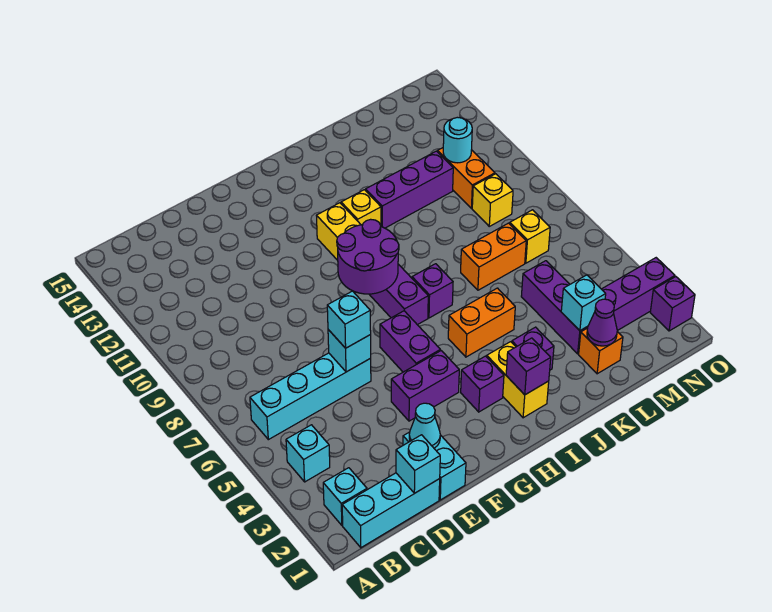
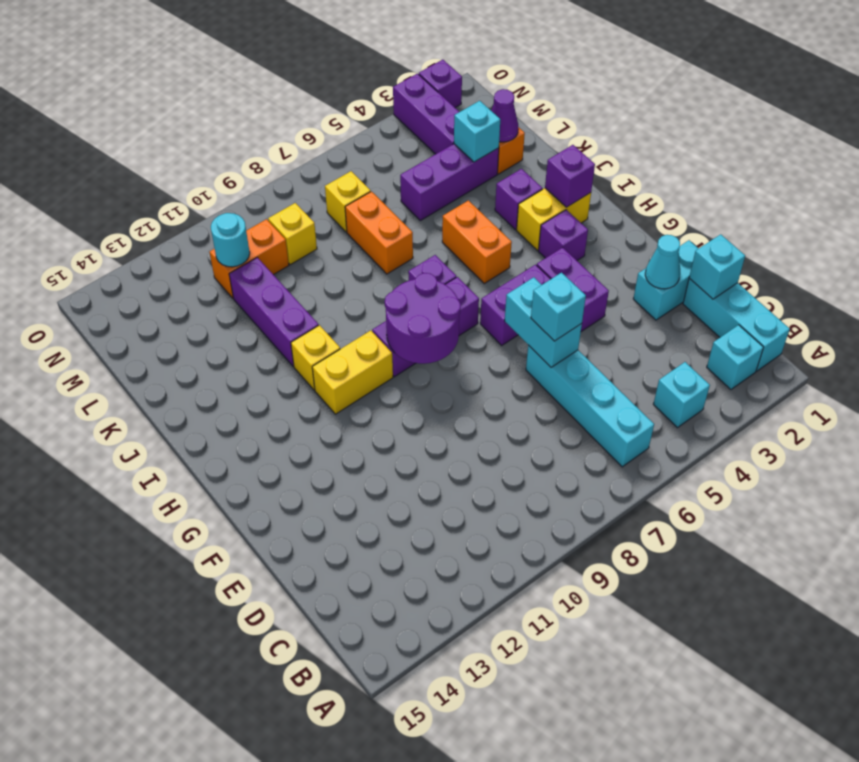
cyan brick E6 level 2 -> cyan brick E6:F6 level 2

